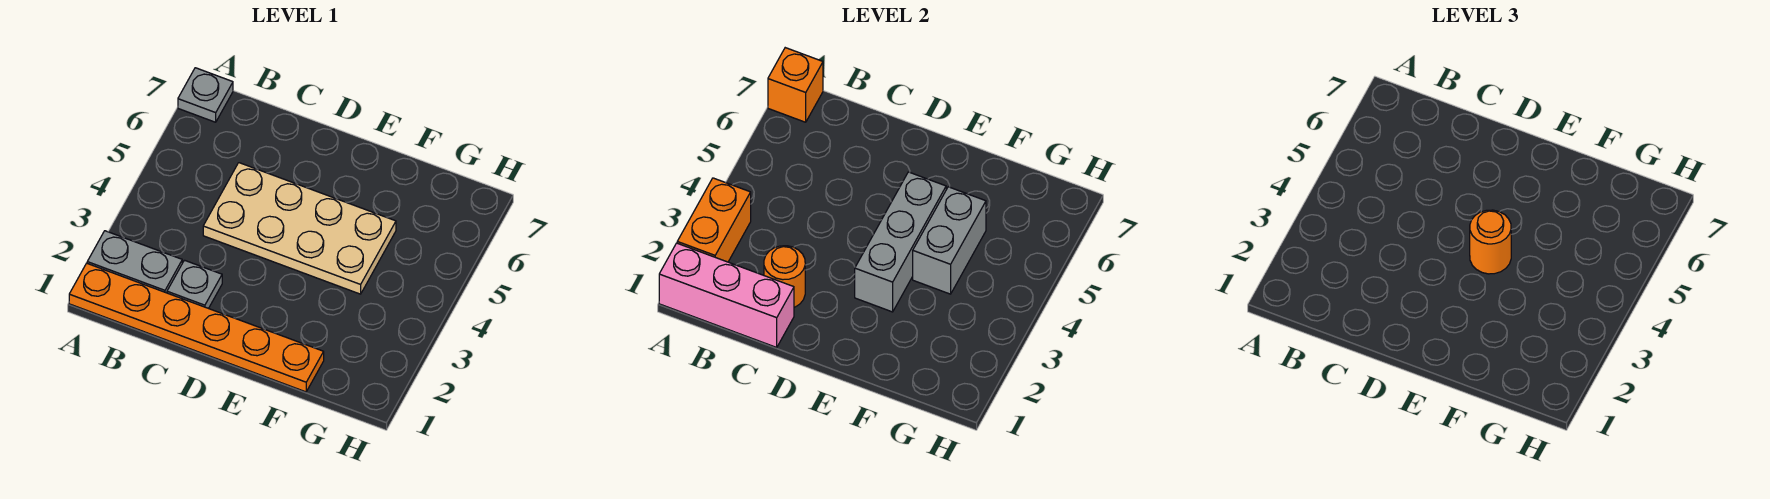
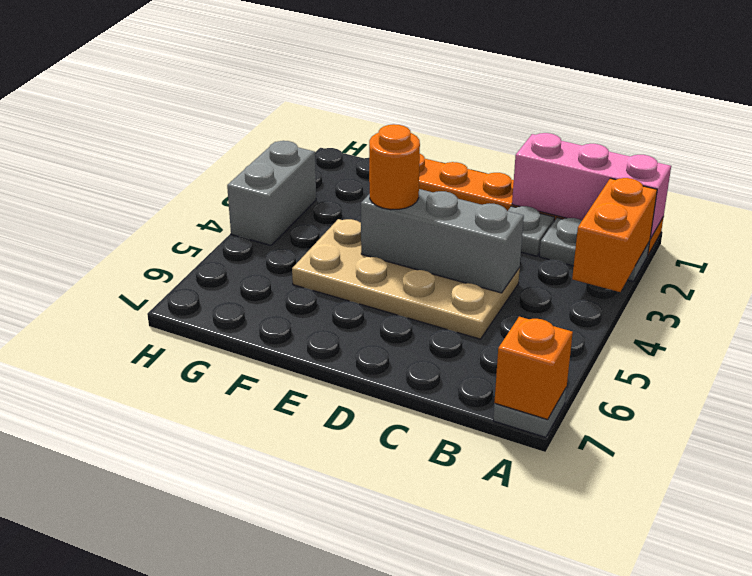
orange round brick C2 level 2 -> none
grey brick E3:E5 level 2 -> grey brick C4:E4 level 2
grey brick F4:F5 level 2 -> grey brick H3:H4 level 1

